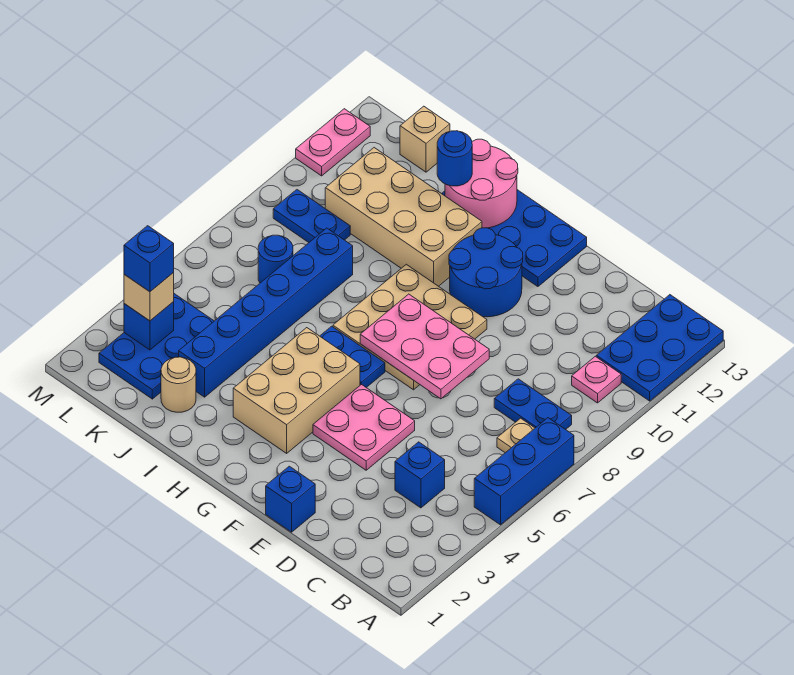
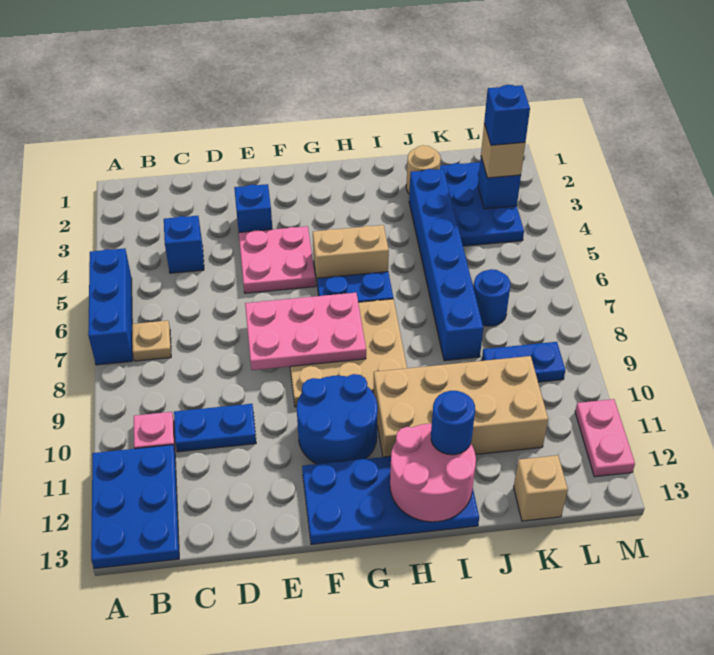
blue plate B8:C8 level 1 -> blue plate C10:D10 level 1
blue brick E1 level 1 -> blue brick E3 level 1
tan brick G3:H5 level 1 -> tan brick G5:H5 level 1

